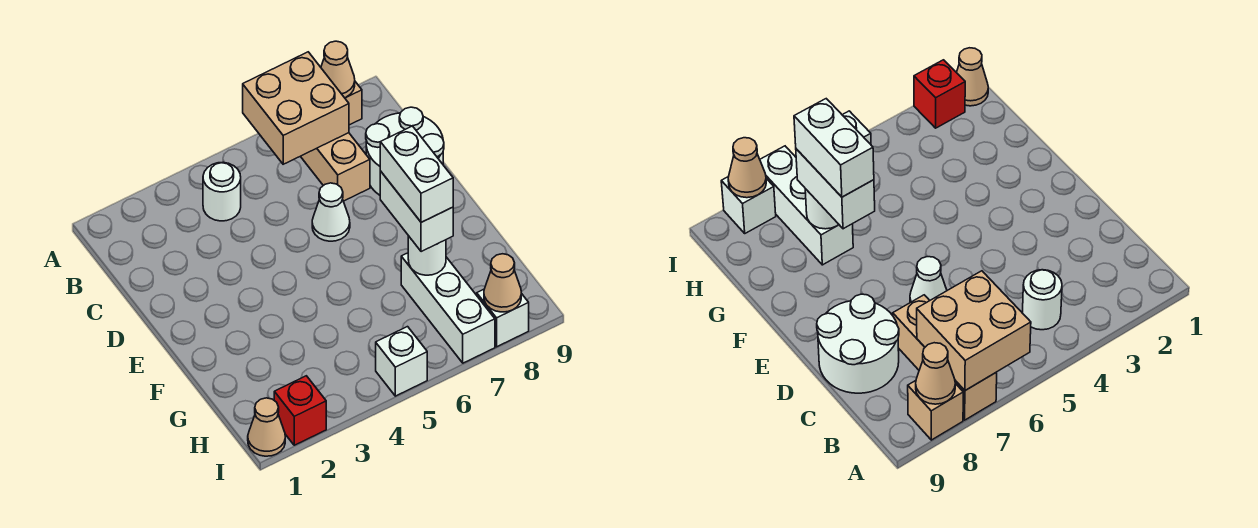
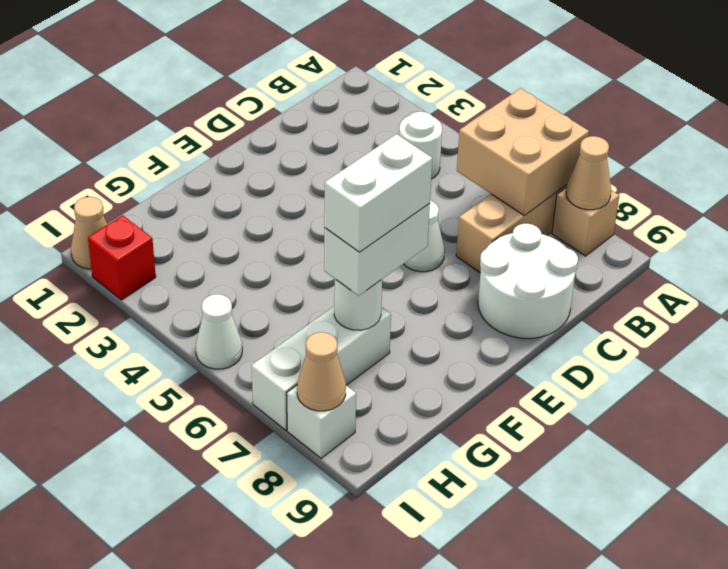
white brick I5 level 1 -> white cone I5 level 1

